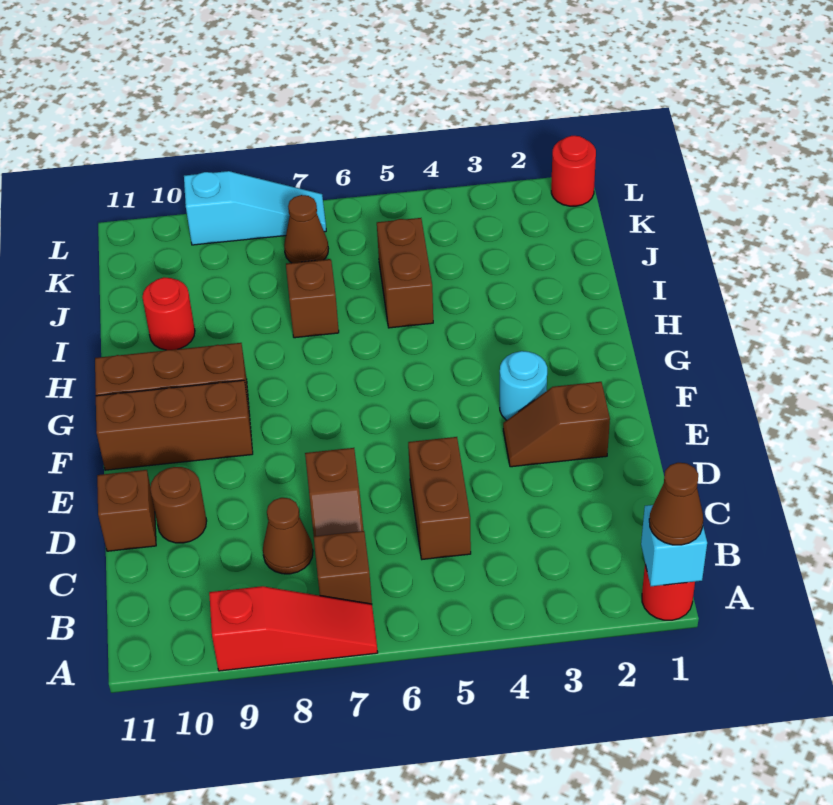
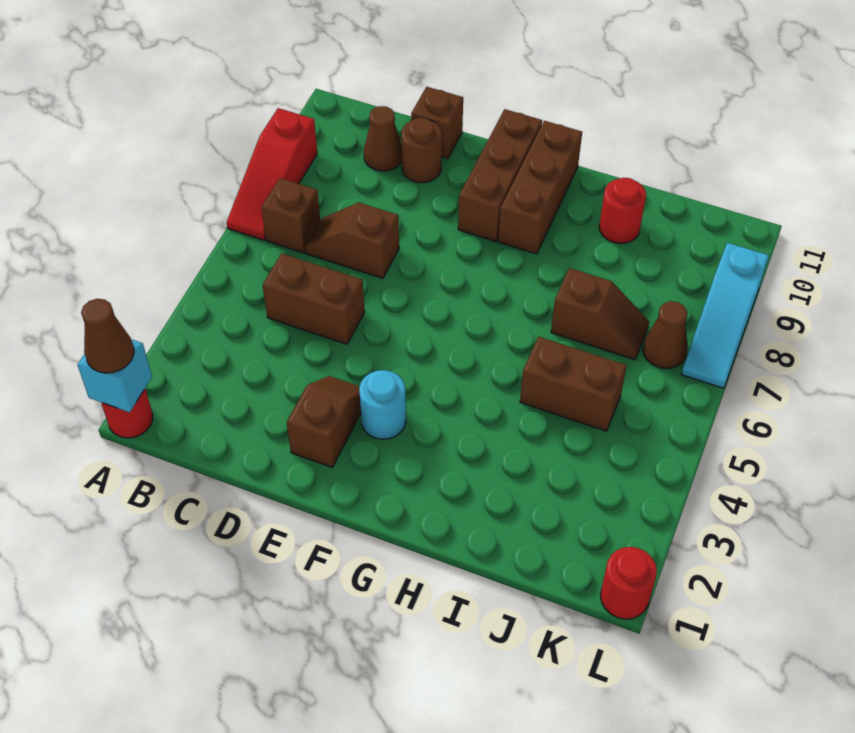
brown cone C8 level 1 -> brown cone C10 level 1

